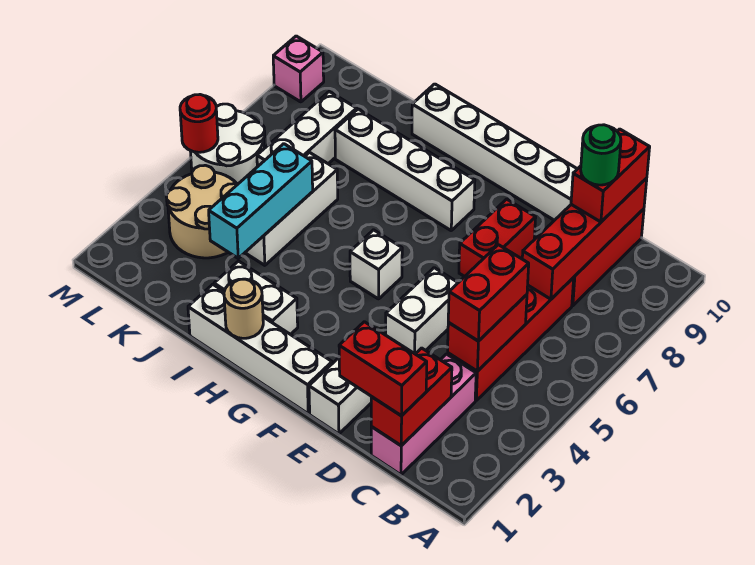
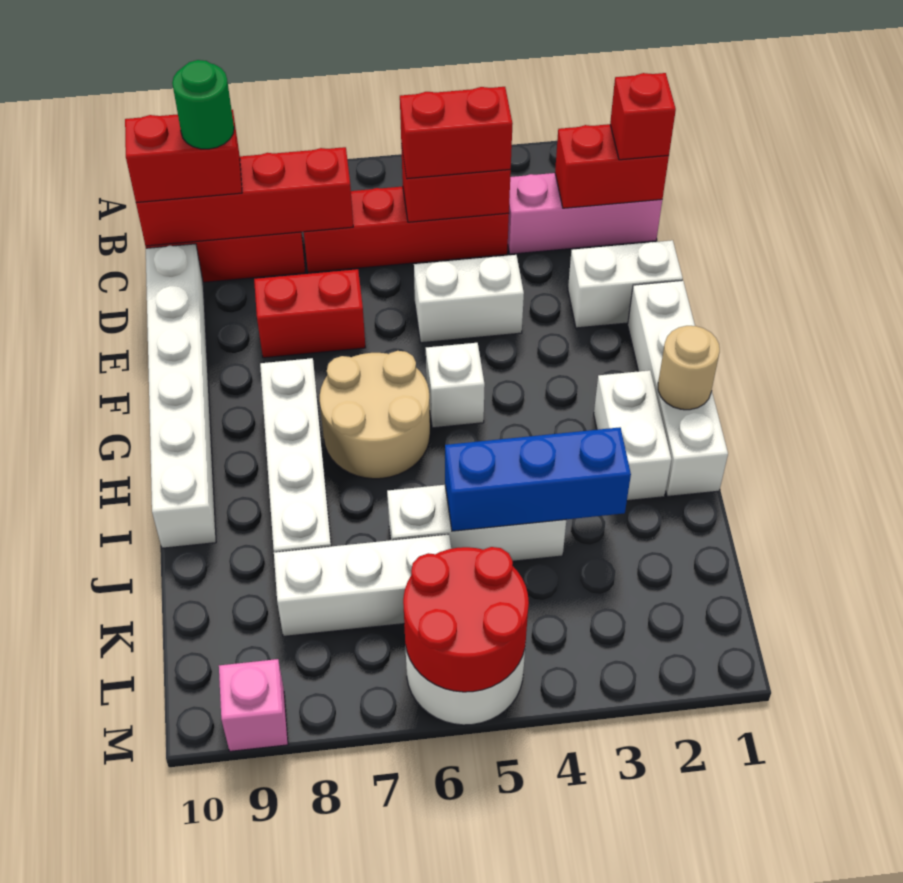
red brick C1:D1 level 3 -> red brick C1 level 3
cyan brick J3:J5 level 2 -> blue brick J3:J5 level 2
tan round brick K3:L4 level 1 -> tan round brick G6:H7 level 1
red round brick M5 level 2 -> red round brick L5:M6 level 2

